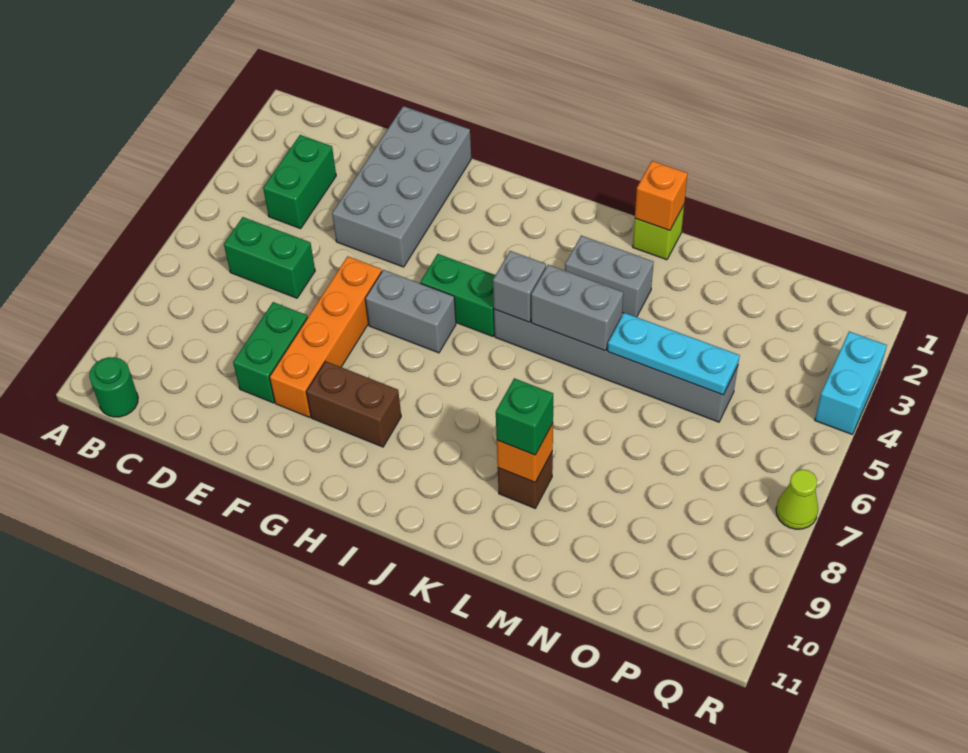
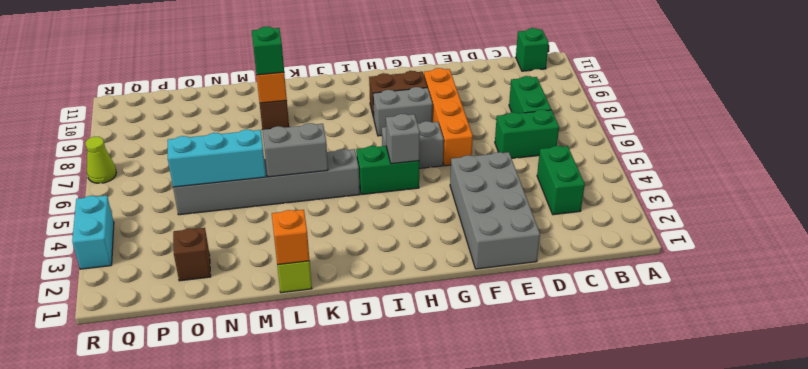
green round brick B11 level 1 -> green brick B11 level 1
green brick E8:E9 level 1 -> green brick C7:C8 level 1
grey brick J5 level 2 -> grey brick H5 level 2
grey brick K3:L3 level 1 -> grey brick G8:H8 level 1
cyan plate M5:O5 level 2 -> cyan brick M5:O5 level 2
none -> brown brick O2 level 1

